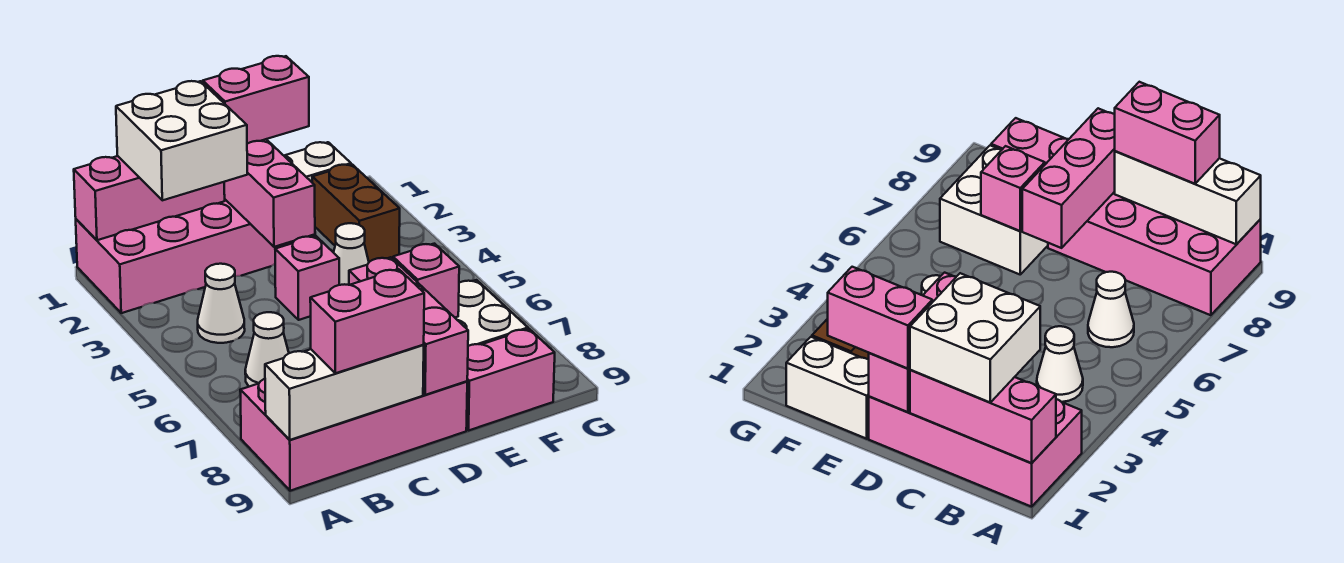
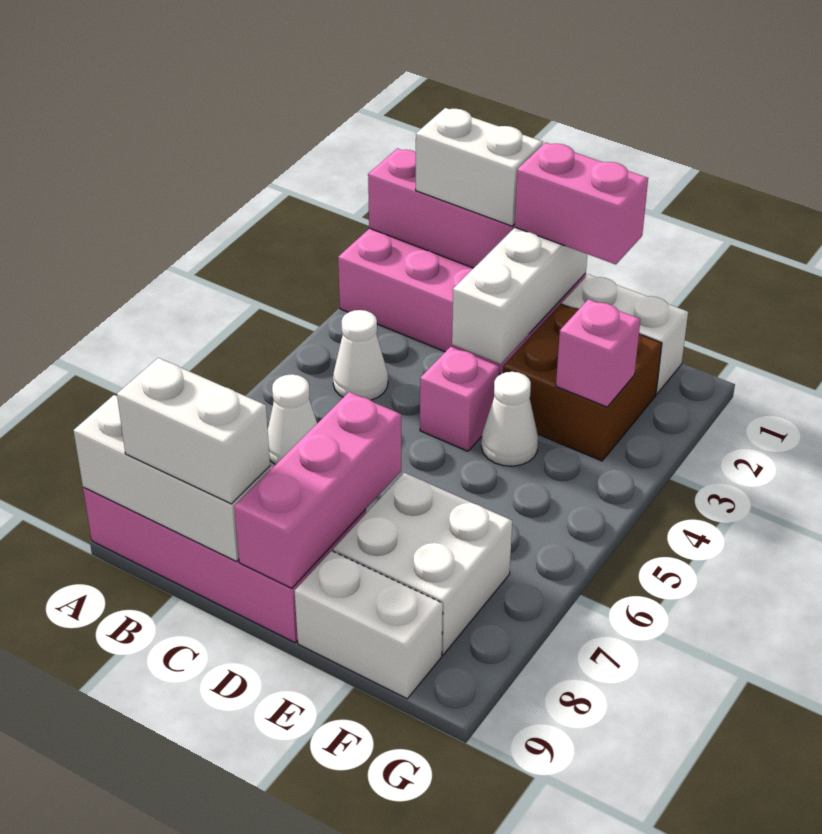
white brick B1:C2 level 3 -> white brick B1:C1 level 3
pink brick B9:C9 level 3 -> white brick B9:C9 level 3
pink brick D1:D3 level 2 -> white brick D1:D3 level 2
pink brick E7 level 2 -> pink brick F3 level 2
pink brick E9:F9 level 1 -> white brick E9:F9 level 1
brown brick F2:F3 level 1 -> brown brick E2:F3 level 1

